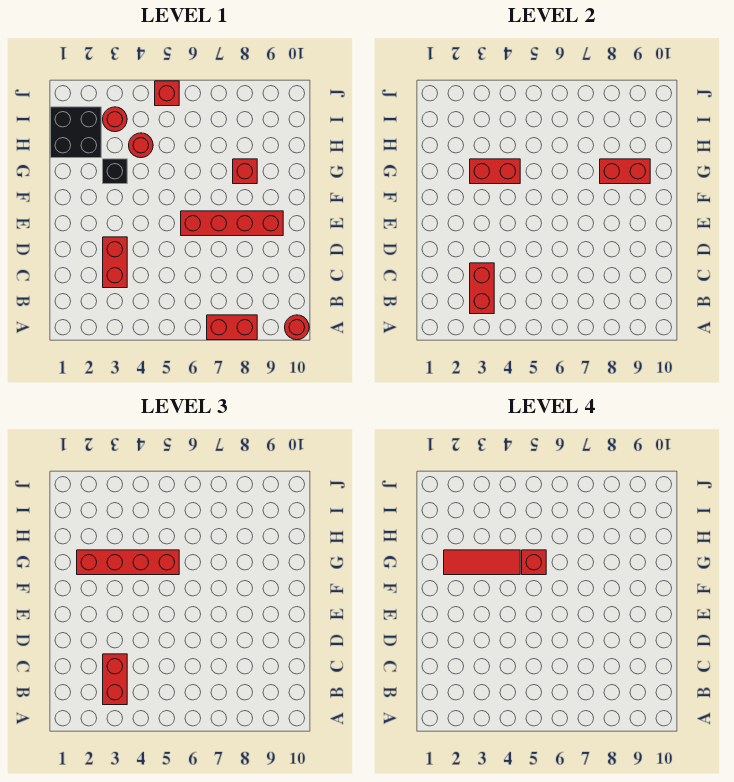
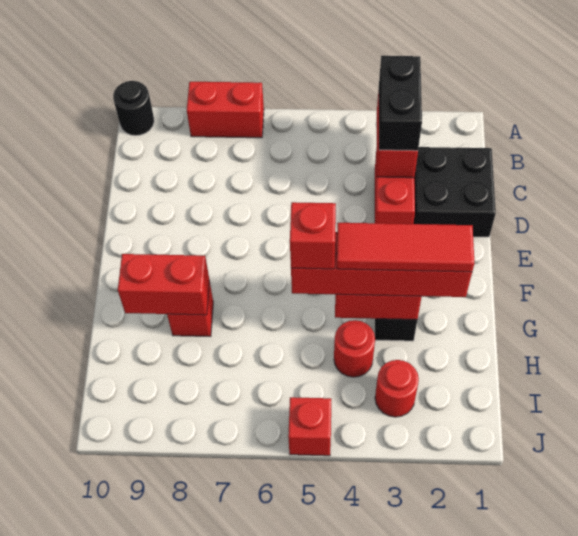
red round brick A10 level 1 -> black round brick A10 level 1
red brick B3:C3 level 3 -> black brick B3:C3 level 3
red brick E6:E9 level 1 -> none
black brick H1:I2 level 1 -> black brick C1:D2 level 1

